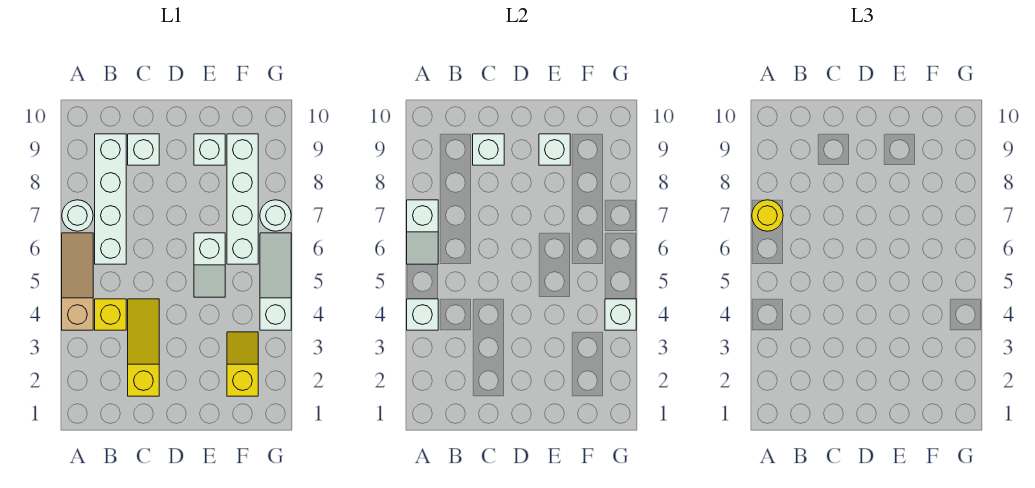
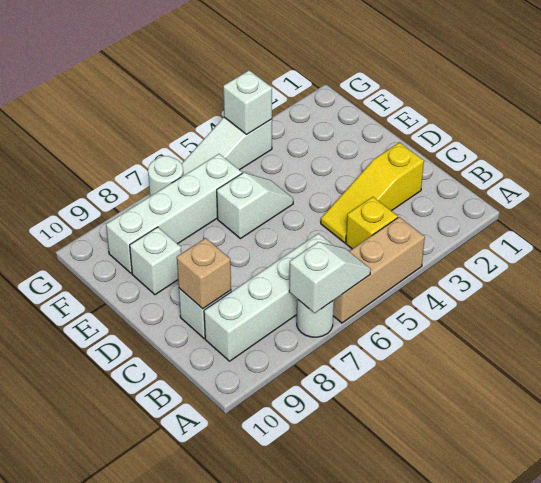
tan slope A4:A6 level 1 top 4 -> tan brick A4:A6 level 1
white brick A4 level 2 -> none
yellow round brick A7 level 3 -> none
white brick C9 level 2 -> tan brick C9 level 2
white brick E9 level 2 -> none
yellow slope F2:F3 level 1 top 2 -> none

